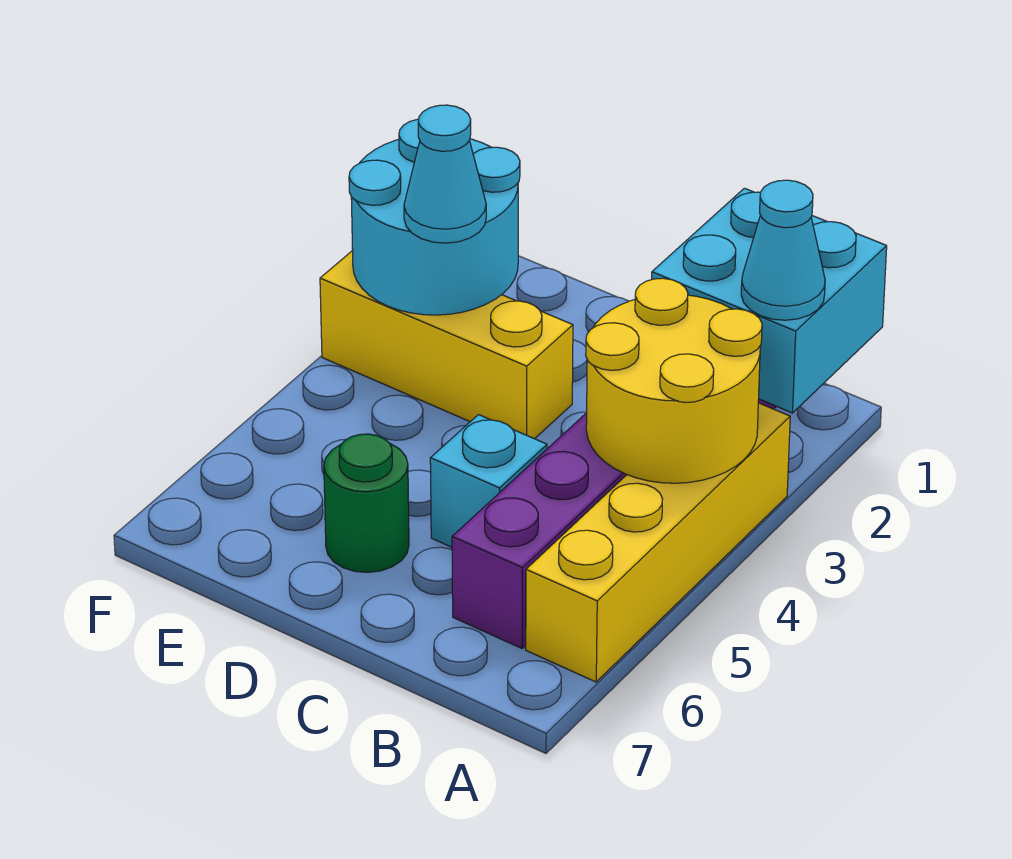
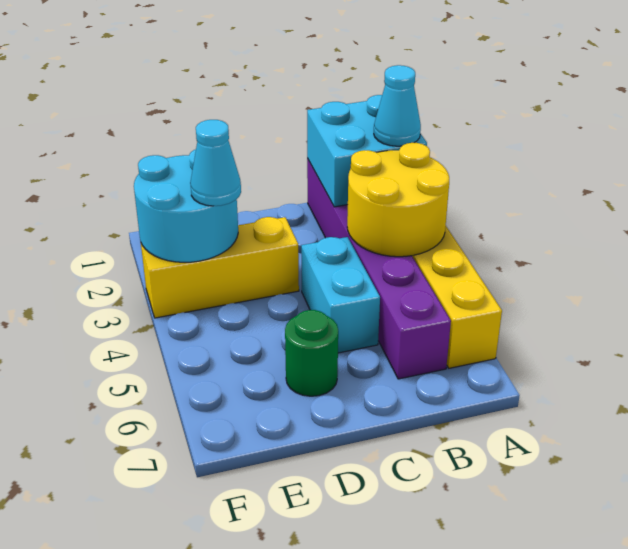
cyan brick C5 level 1 -> cyan brick C4:C5 level 1

